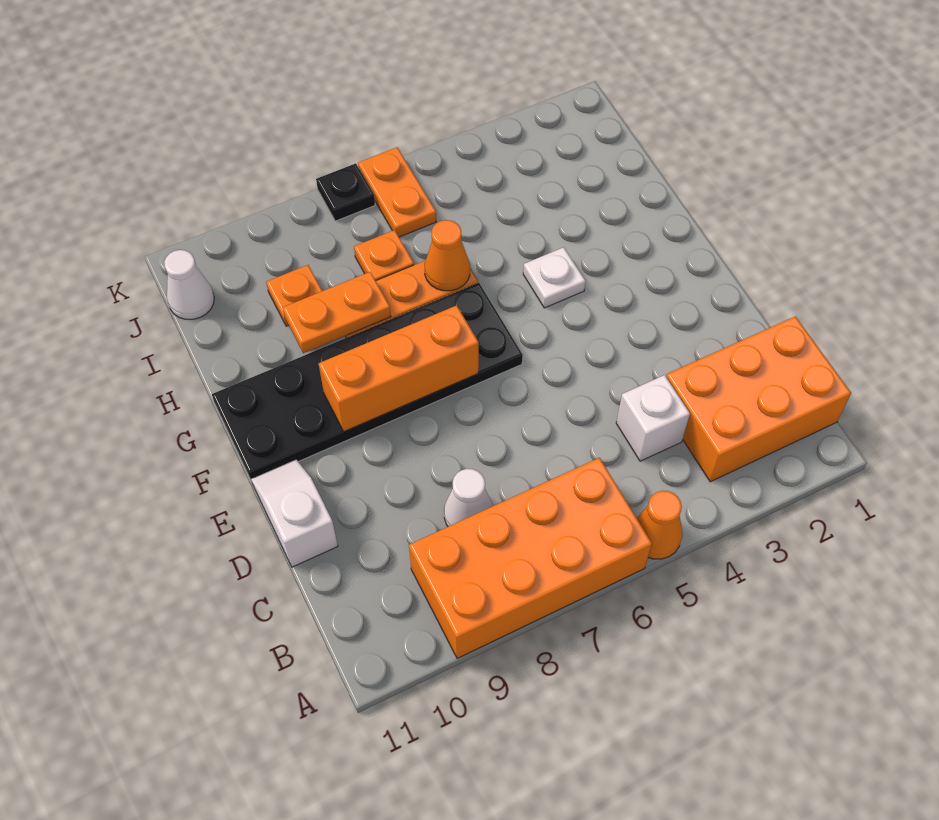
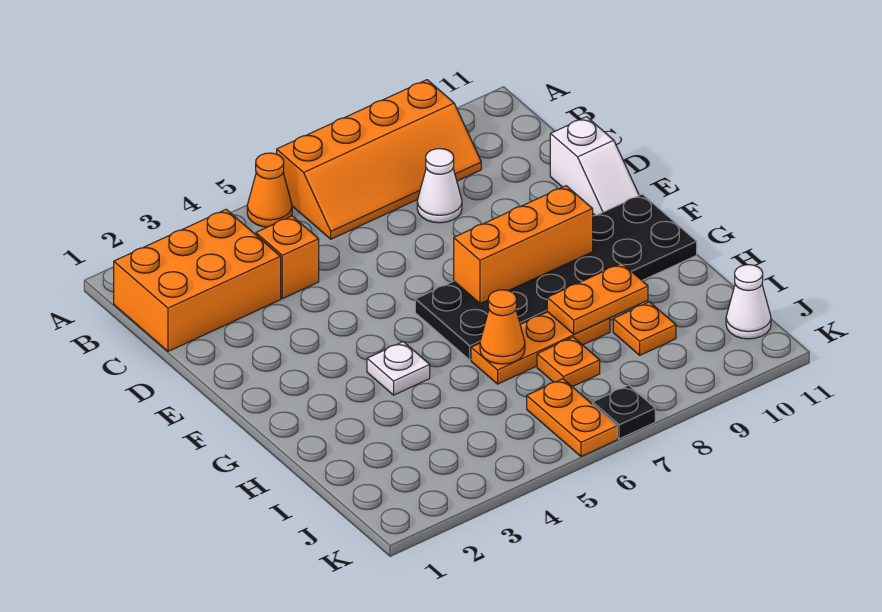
orange brick A6:B9 level 1 -> orange slope A6:B9 level 1 top A
white brick C4 level 1 -> orange brick C4 level 1

